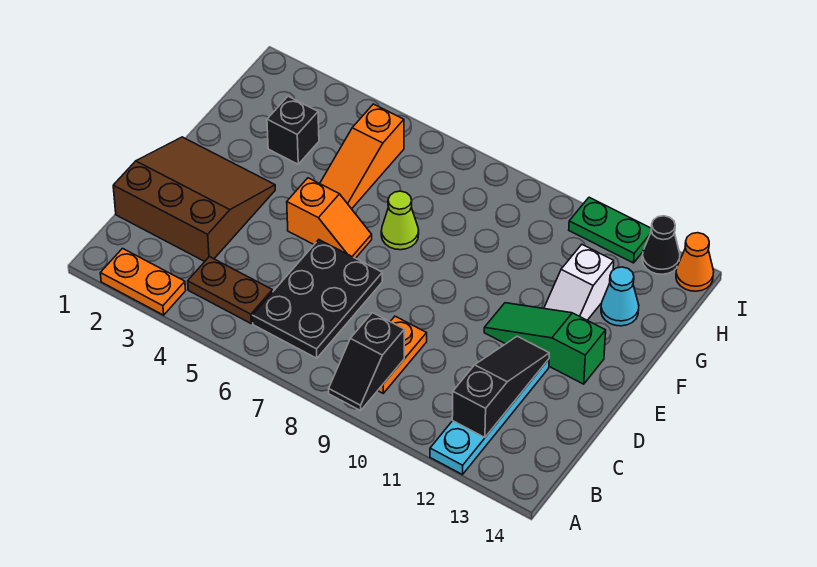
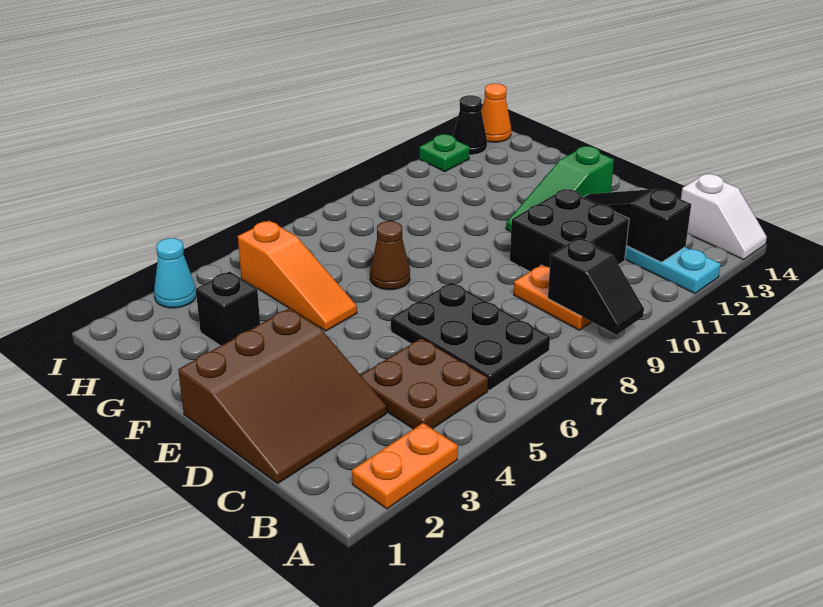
brown plate B4:B5 level 1 -> brown plate B4:C5 level 1
brown slope C1:E3 level 1 top C -> brown slope C1:E3 level 1 top E
none -> black brick C10:D11 level 1
orange slope E5:E6 level 1 top 5 -> none
lime cone F7 level 1 -> brown cone F7 level 1
white slope F12:G12 level 1 top G -> white slope A14:B14 level 1 top B
cyan cone G13 level 1 -> cyan cone I3 level 1
green plate I11:I12 level 1 -> green plate I12 level 1

